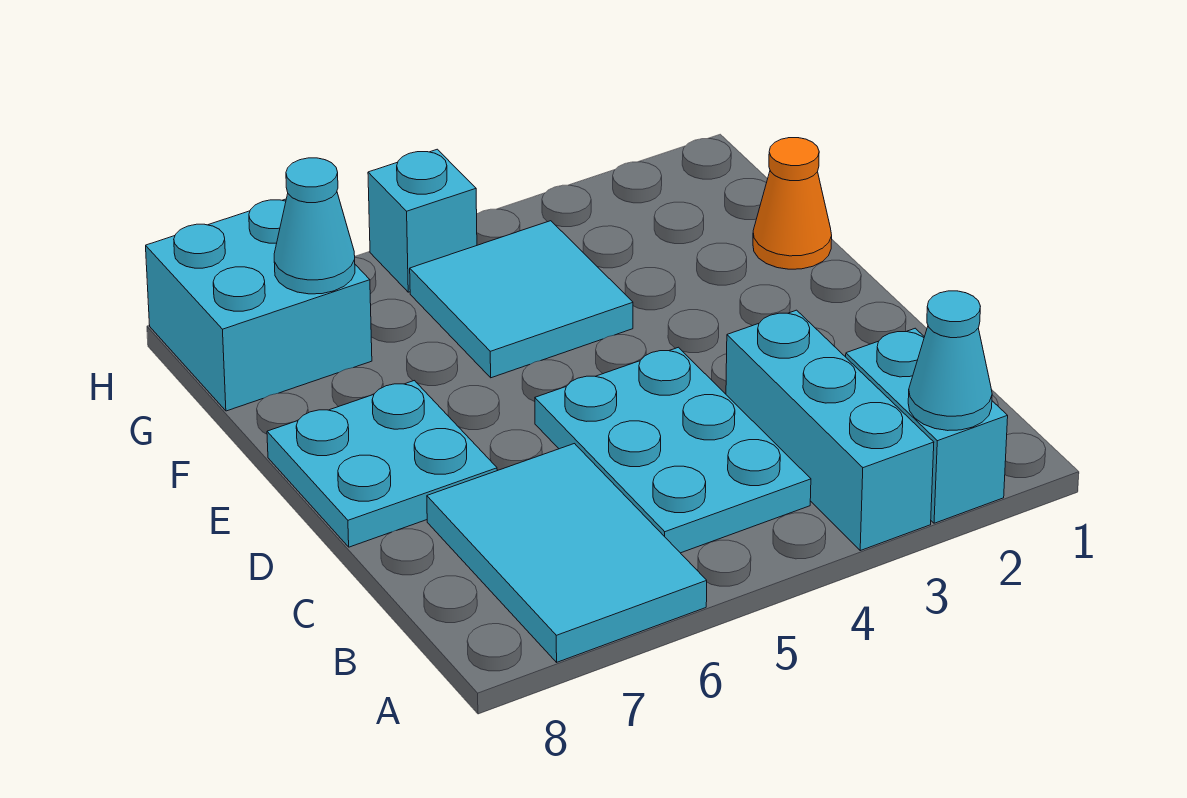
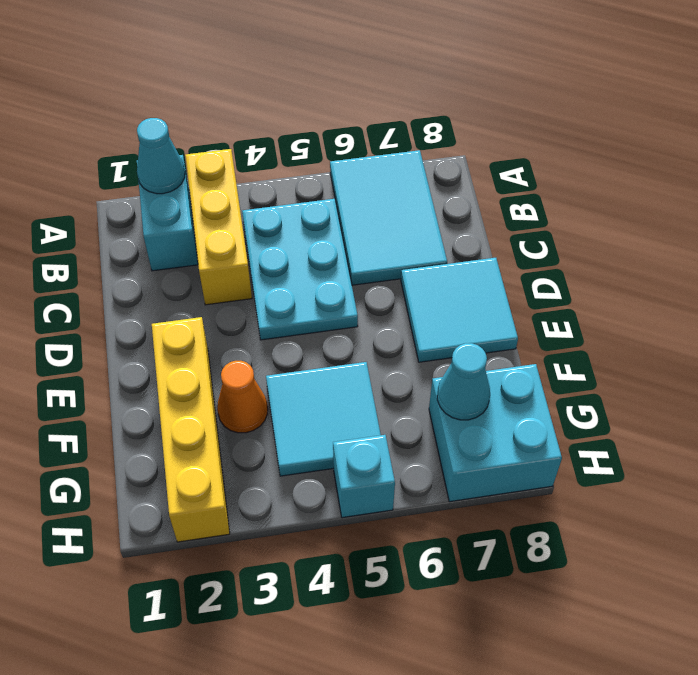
cyan brick A3:C3 level 1 -> yellow brick A3:C3 level 1
cyan plate D7:E8 level 1 -> cyan tile D7:E8 level 1
none -> yellow brick E2:H2 level 1
orange cone F1 level 1 -> orange cone F3 level 1

